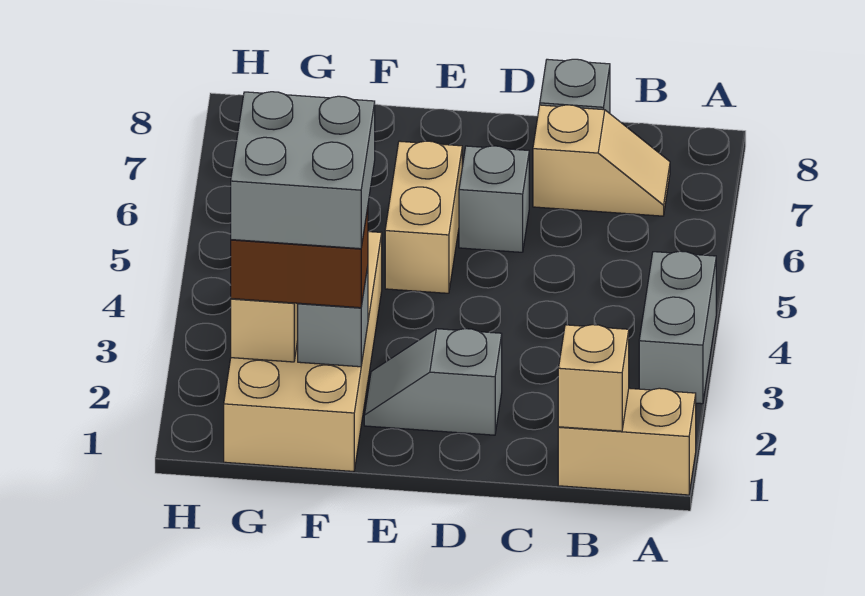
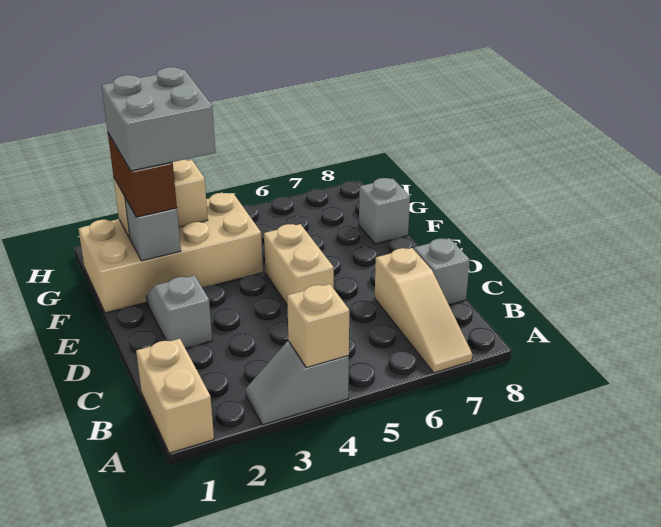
grey brick A3:A4 level 1 -> grey slope A3:A4 level 1 top 4
tan brick B1 level 2 -> tan brick A4 level 2
tan slope B7:C7 level 1 top C -> tan slope A7:C7 level 1 top C
grey brick D6 level 1 -> grey brick F8 level 1
tan brick E5:E6 level 1 -> tan brick D5:E5 level 1

